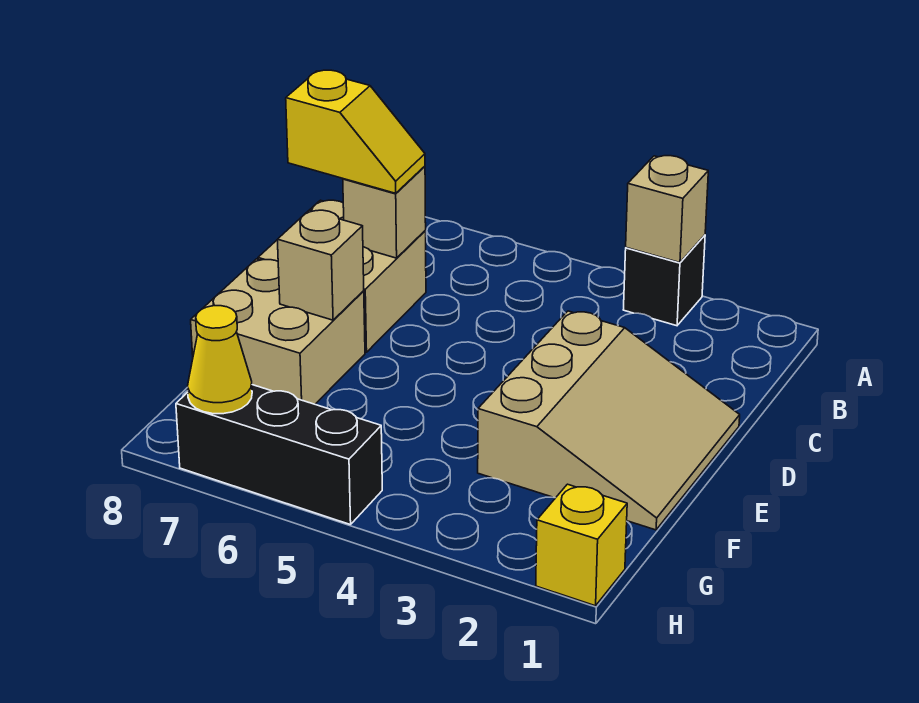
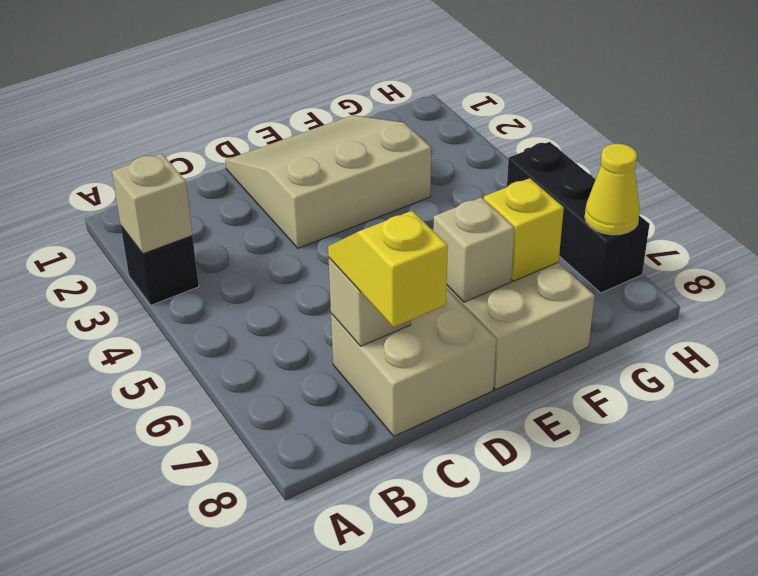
yellow brick H1 level 1 -> yellow brick F7 level 2

